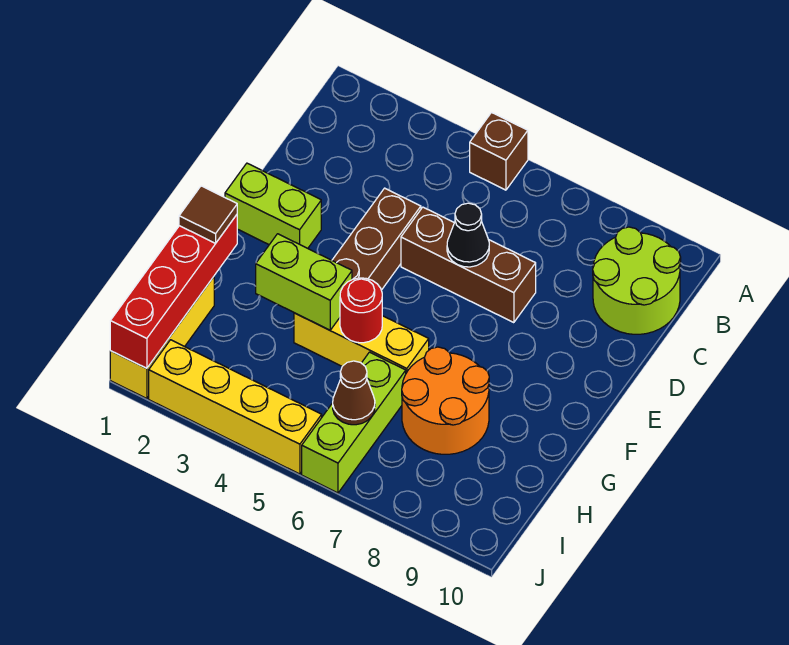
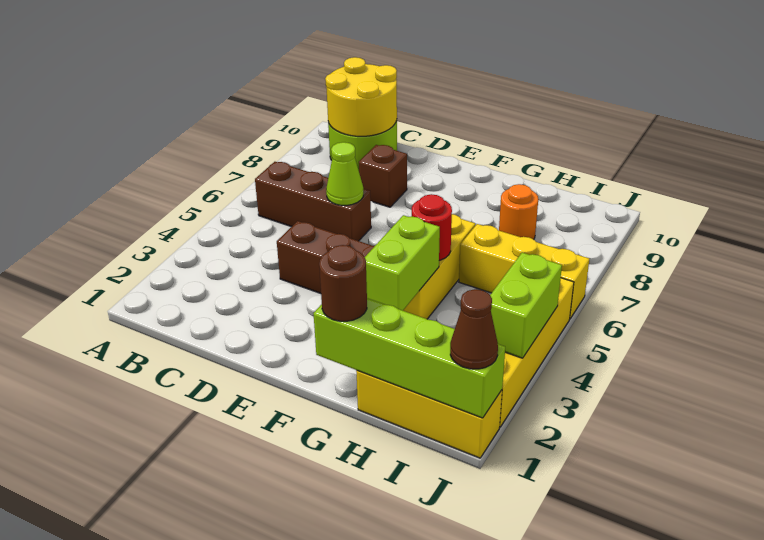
brown brick A5 level 1 -> brown brick D8 level 1
none -> yellow round brick B9:C10 level 2
brown brick D5:D7 level 1 -> brown brick B6:D6 level 1
black cone D6 level 2 -> lime cone D6 level 2
lime brick E1:E2 level 1 -> lime brick J3:J4 level 2
red brick G1:J1 level 2 -> lime brick G1:J1 level 2
brown tile G1 level 3 -> brown round brick G1 level 3
orange round brick G7:H8 level 1 -> orange round brick H8 level 1
lime brick H6:J6 level 1 -> yellow brick H6:J6 level 1
brown cone I6 level 2 -> brown cone J1 level 3

